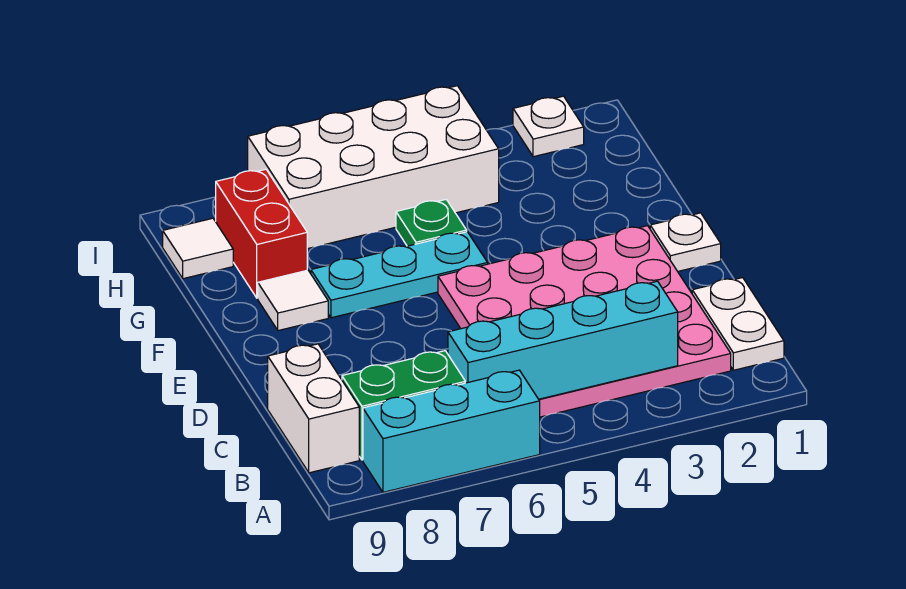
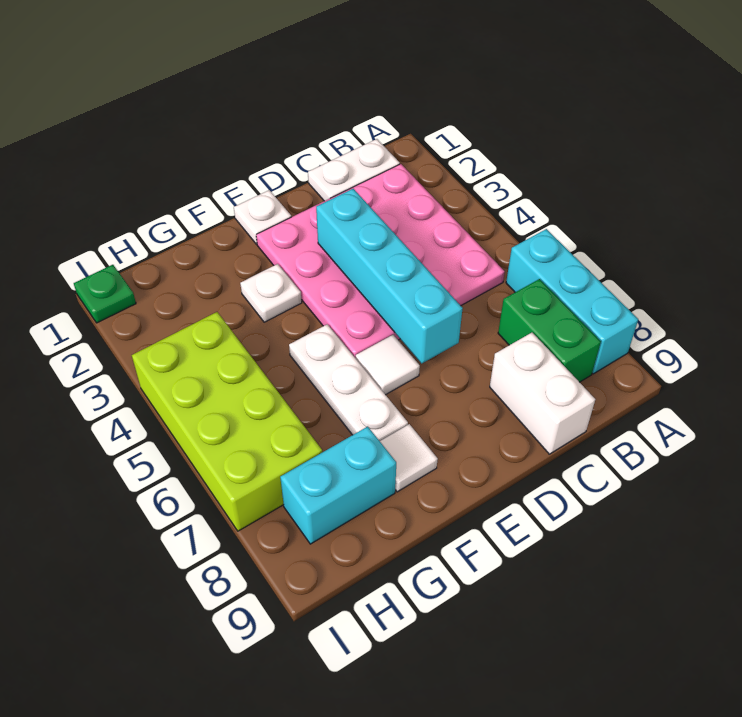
cyan brick B3:B6 level 2 -> cyan brick D3:D6 level 2
white brick B9:C9 level 1 -> white brick C8:C9 level 1
cyan plate F5:F7 level 1 -> white plate F5:F7 level 1
green plate G5 level 1 -> green plate I1 level 1
red brick G8:H8 level 1 -> cyan brick G8:H8 level 1
white brick H4:I7 level 1 -> lime brick H4:I7 level 1
white tile H9 level 1 -> white tile E6 level 1
white plate I2 level 1 -> white plate F3 level 1

